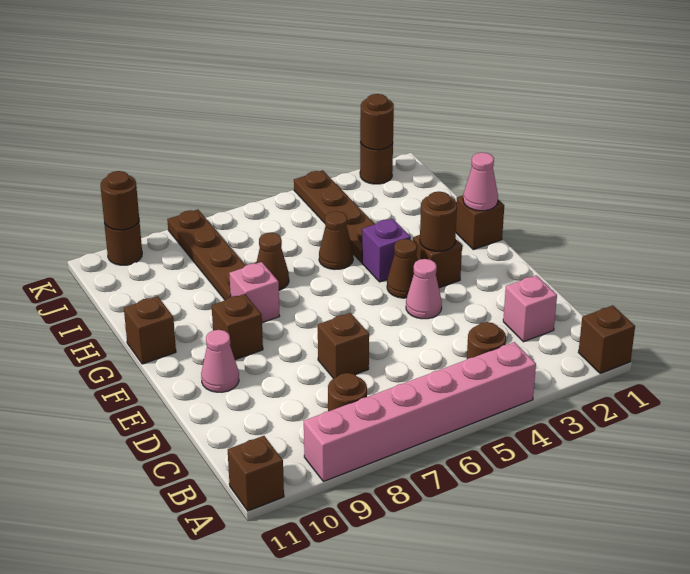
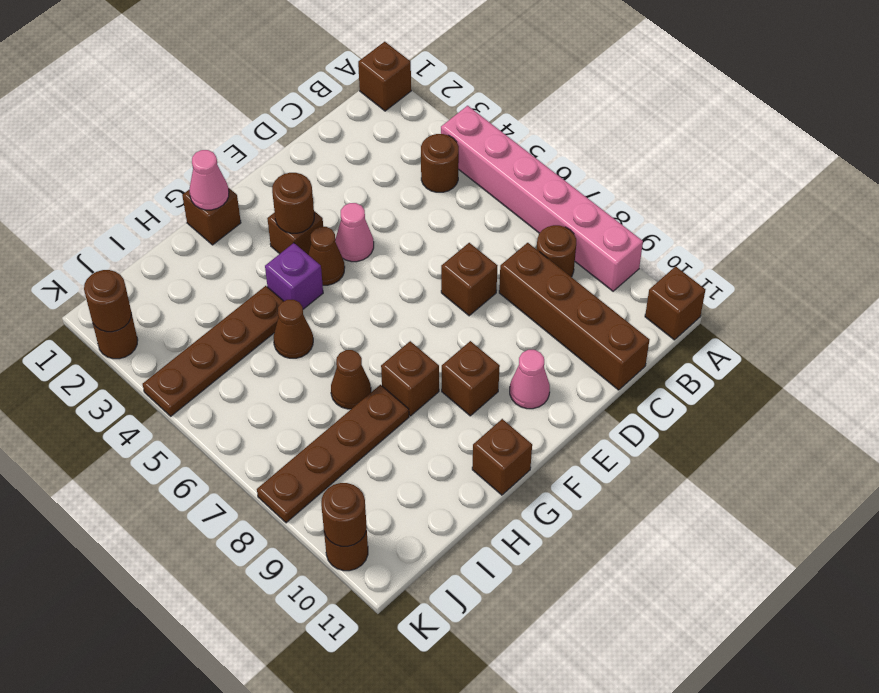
pink brick C2 level 1 -> none
none -> brown brick C8:C11 level 1
pink brick G8 level 1 -> brown brick G8 level 1

